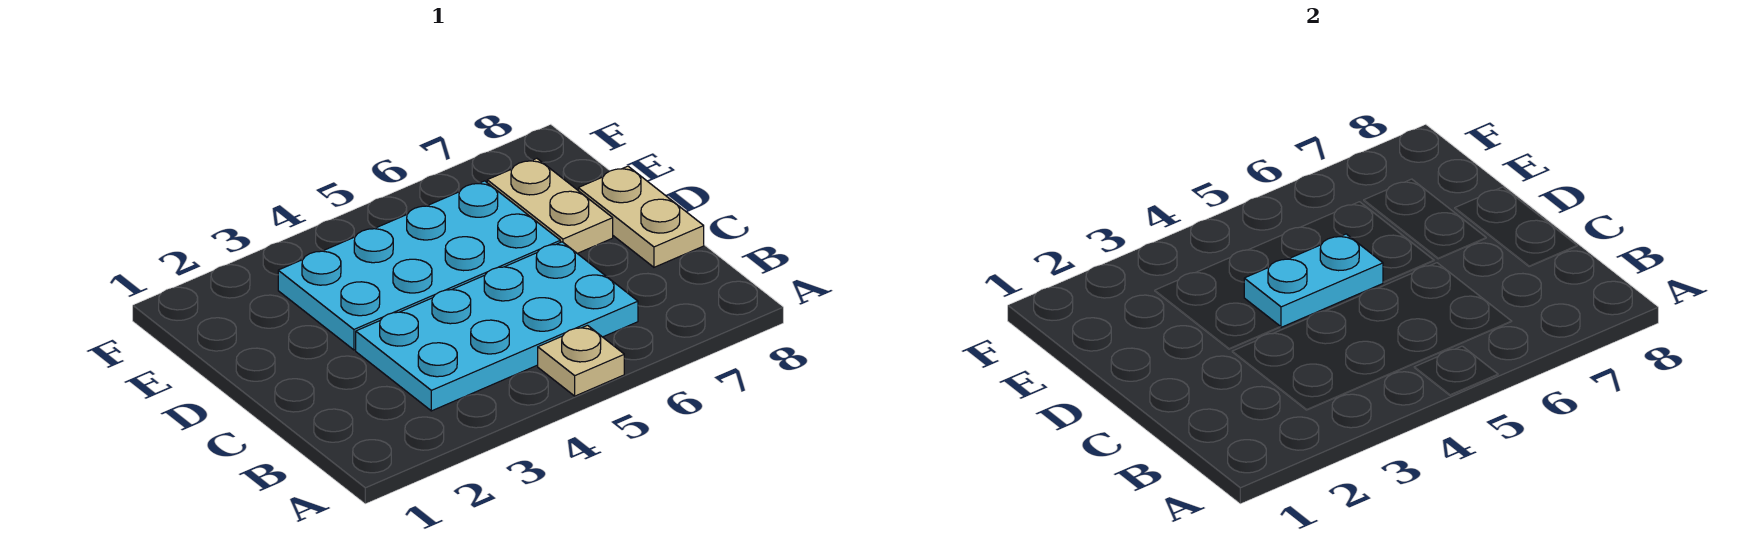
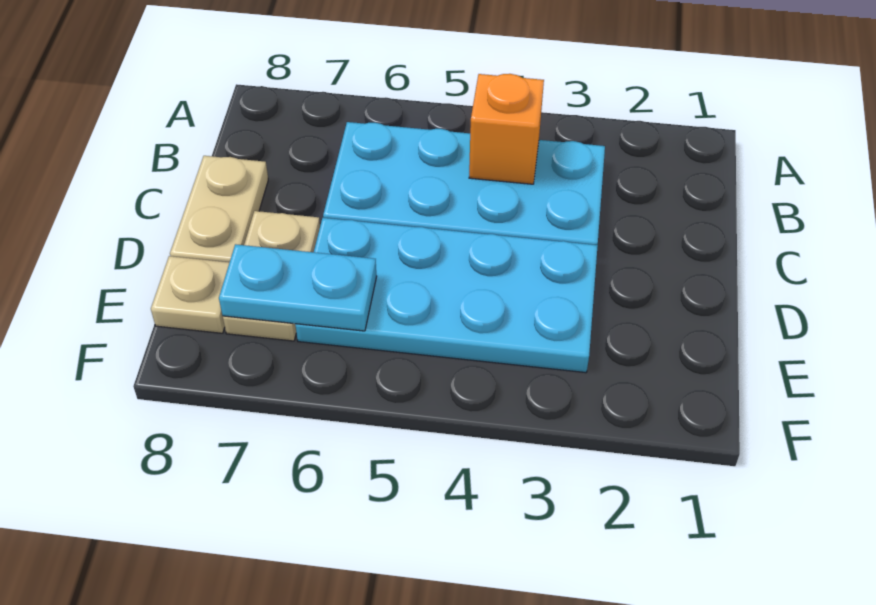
tan plate A5 level 1 -> tan plate E8 level 1
none -> orange brick B4 level 2
cyan plate D4:D5 level 2 -> cyan plate E6:E7 level 2

